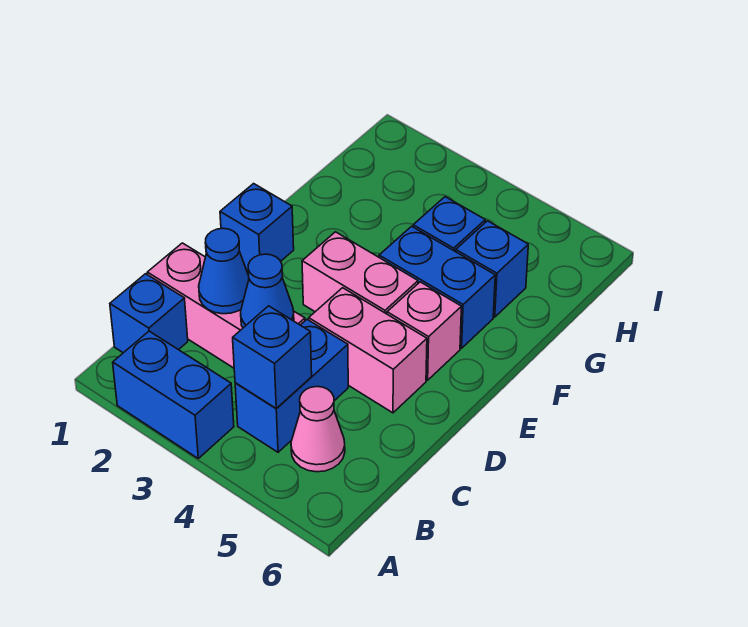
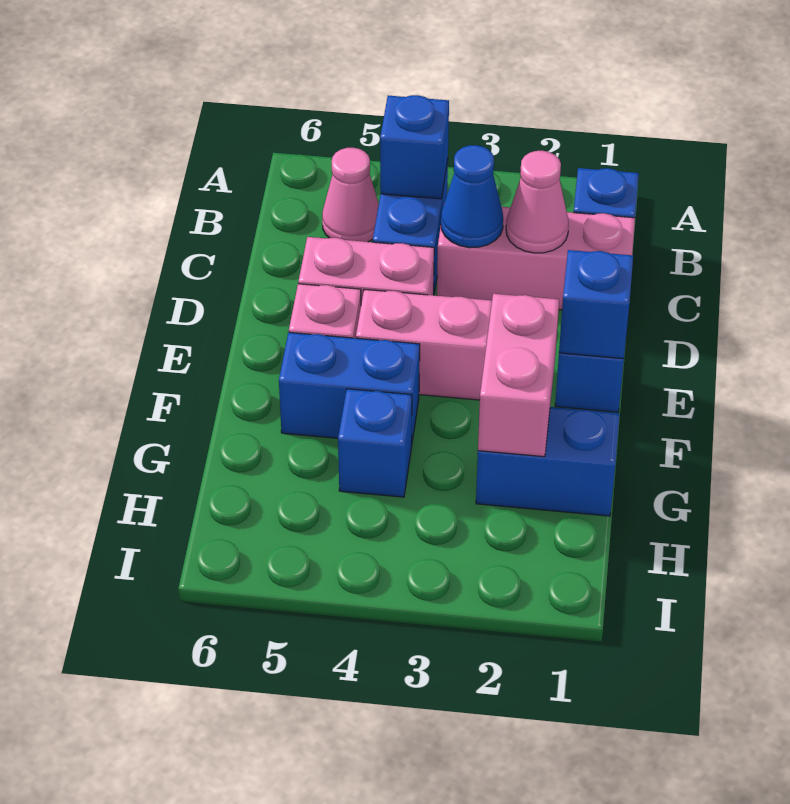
blue brick A2:A3 level 1 -> blue brick G1:G2 level 1
blue cone C2 level 2 -> pink cone C2 level 2
none -> pink brick F2:G2 level 2
blue brick G5 level 1 -> blue brick E1 level 2

